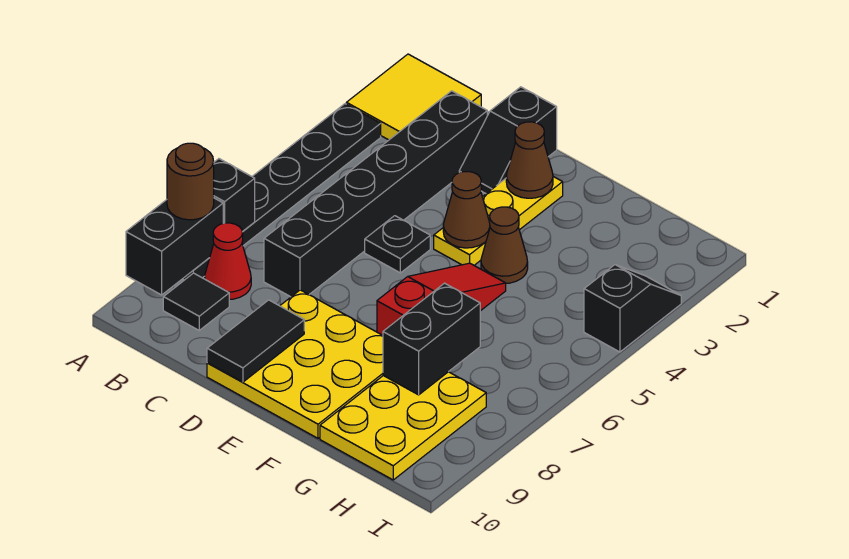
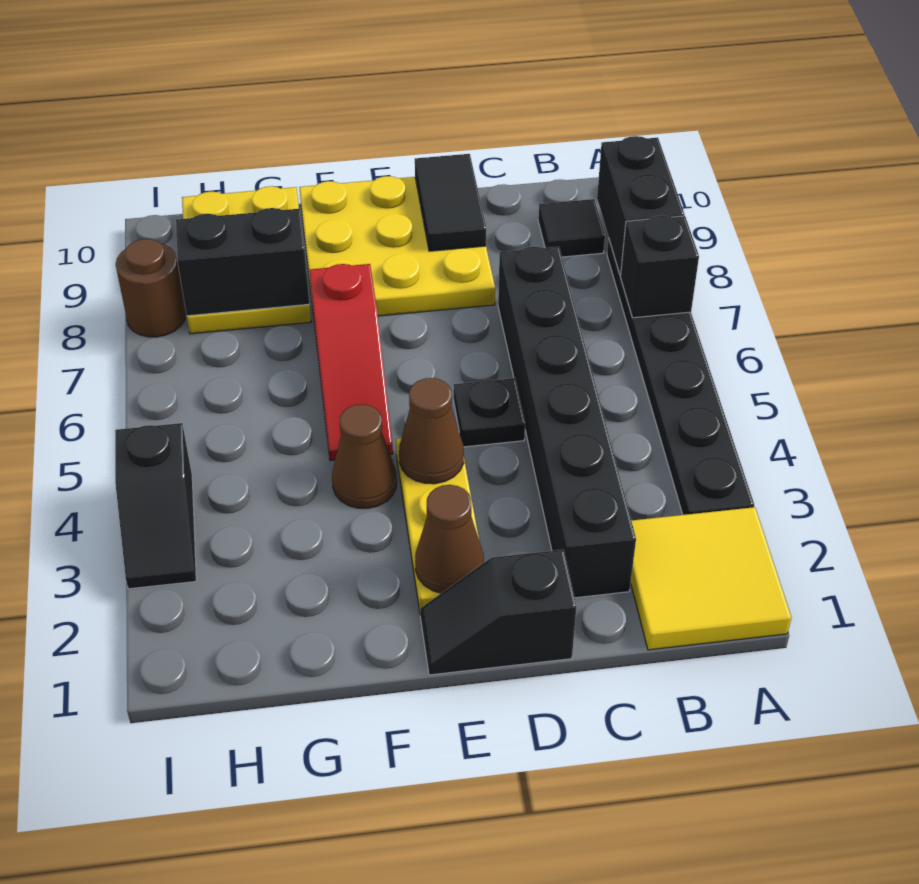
brown round brick A8 level 3 -> brown round brick I8 level 1
red cone B8 level 1 -> none
black slope D1:D2 level 1 top 1 -> black slope D1:E1 level 1 top D
black brick G7:G8 level 2 -> black brick G8:H8 level 2

